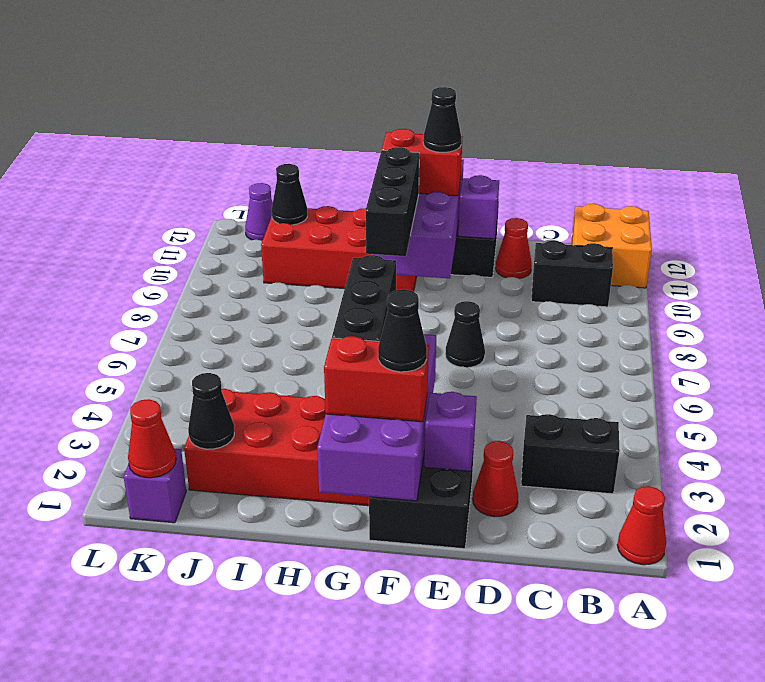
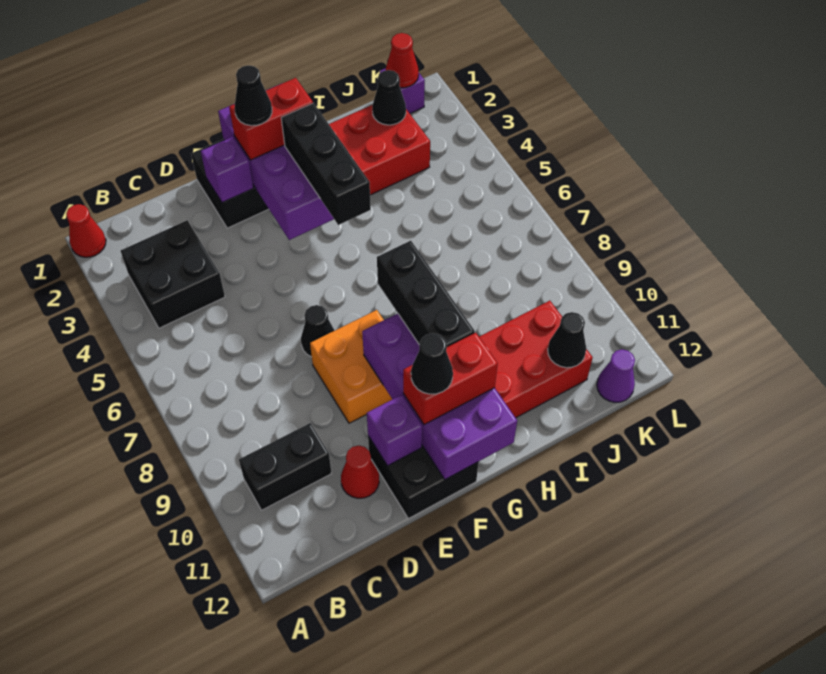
orange brick A11:B12 level 1 -> orange brick E8:F9 level 1
black brick B3:C3 level 1 -> black brick B3:C4 level 1
red cone D2 level 1 -> none

